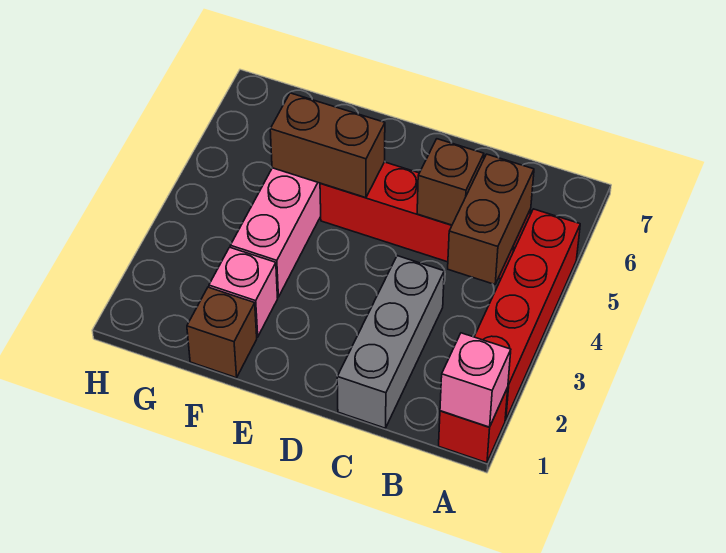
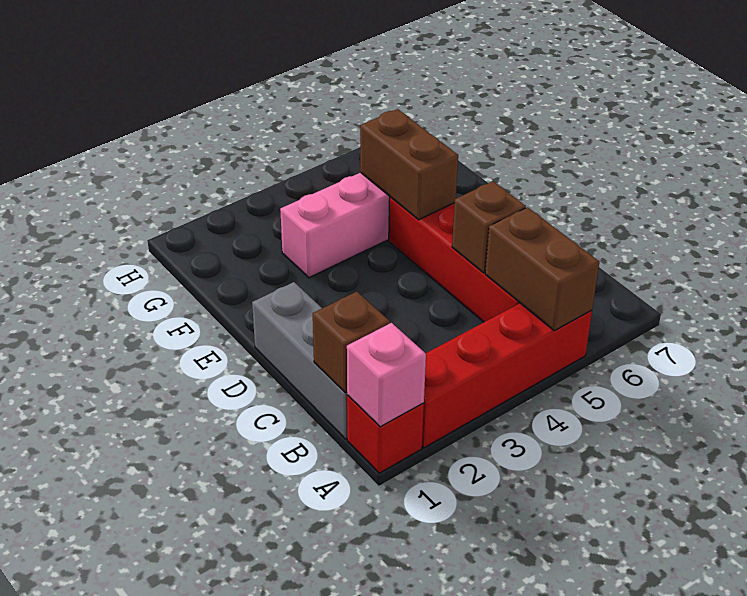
brown brick B4:B5 level 2 -> brown brick A5:B5 level 2
grey brick C1:C3 level 1 -> grey brick B1:D1 level 1
brown brick F1 level 1 -> brown brick B1 level 2
pink brick F2 level 1 -> none

